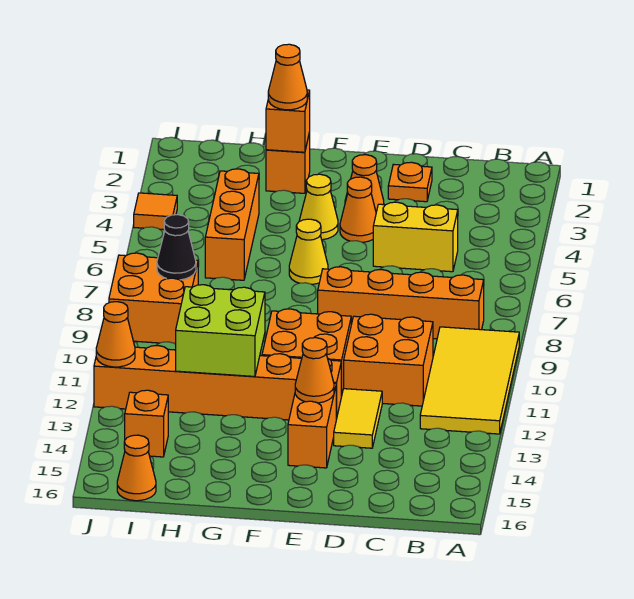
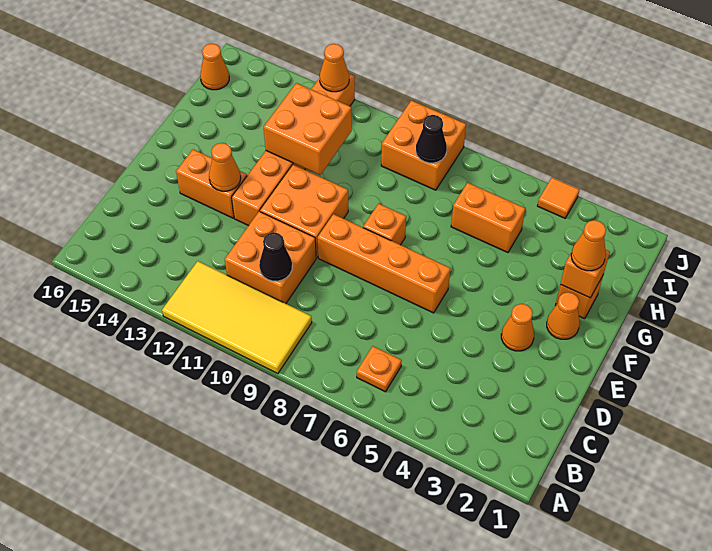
orange brick B8:E8 level 1 -> orange brick E6:E9 level 1
yellow brick C5:D5 level 1 -> none
none -> black cone C10 level 2
orange plate D2 level 1 -> orange plate B6 level 1
yellow tile D12:D13 level 1 -> none
orange cone E4 level 1 -> orange cone F2 level 1
yellow cone F4 level 1 -> none
yellow cone F6 level 1 -> none
lime brick G11:H12 level 2 -> orange brick G11:H12 level 2
orange brick H4:H6 level 1 -> orange brick H5:H6 level 1
orange brick I14 level 1 -> orange brick F8 level 1

